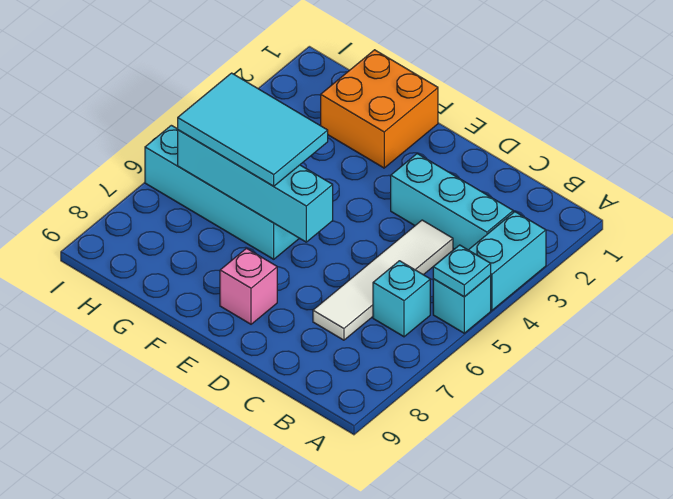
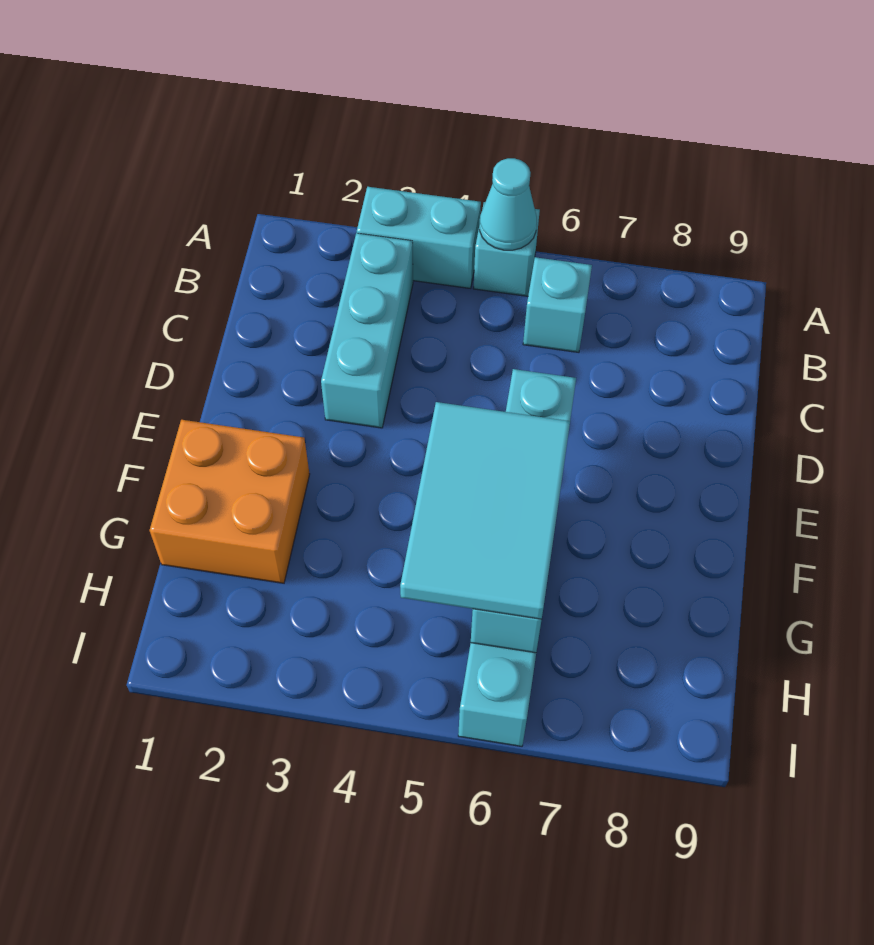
cyan plate A5 level 2 -> cyan cone A5 level 2
white tile C4:C7 level 1 -> none
pink brick E8 level 1 -> none

